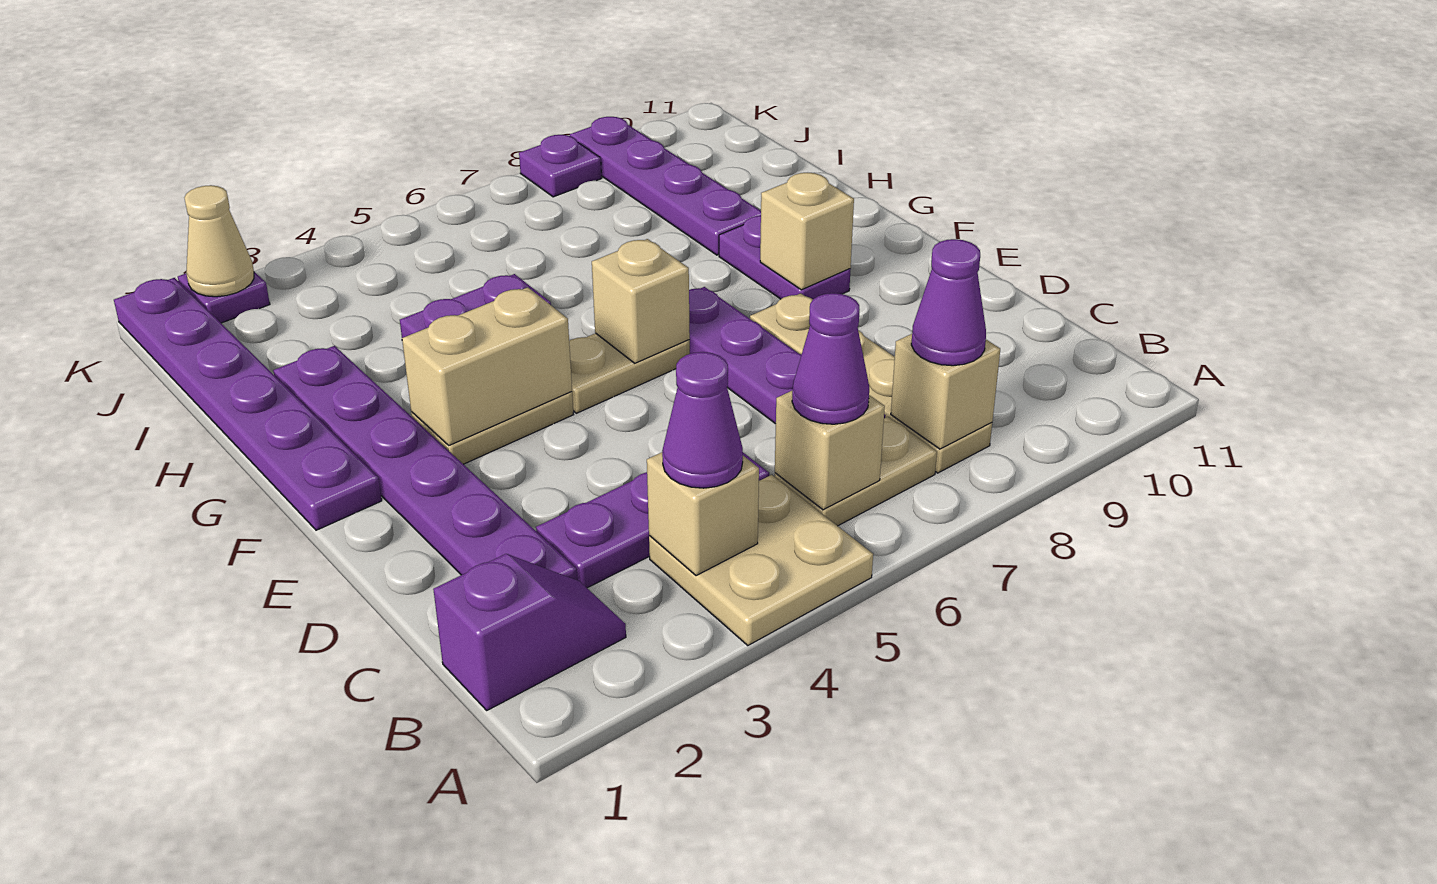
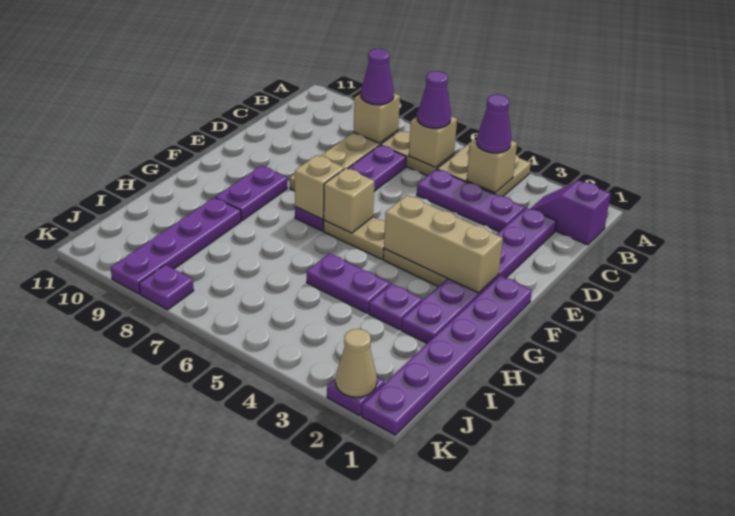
tan brick F3:F4 level 2 -> tan brick F2:F4 level 2
tan brick F9 level 2 -> tan brick F7 level 2
none -> purple plate H3 level 1

